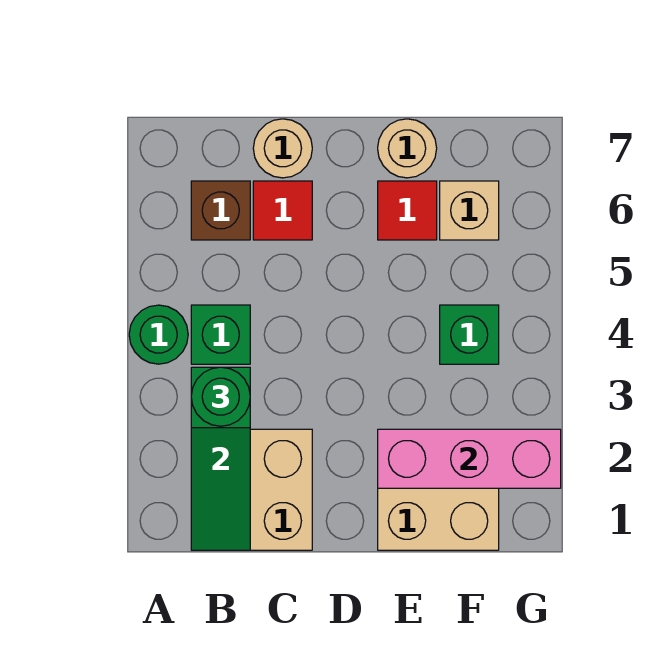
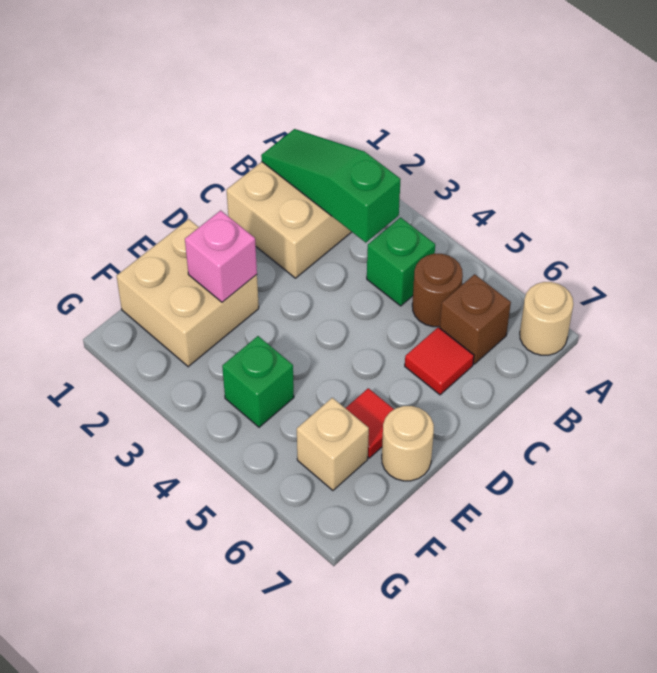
green round brick A4 level 1 -> none
green round brick B3 level 3 -> none
none -> brown round brick B5 level 1
tan round brick C7 level 1 -> tan round brick A7 level 1
pink brick E2:G2 level 2 -> pink brick E2 level 2

